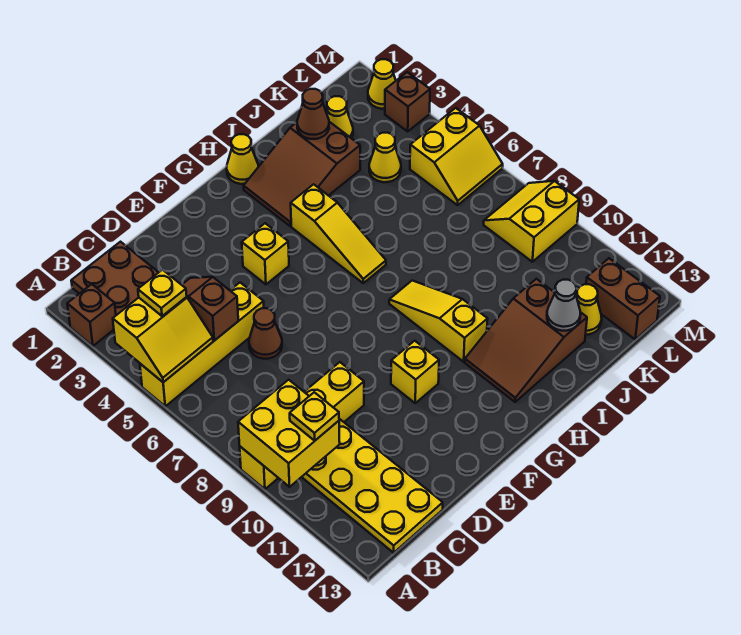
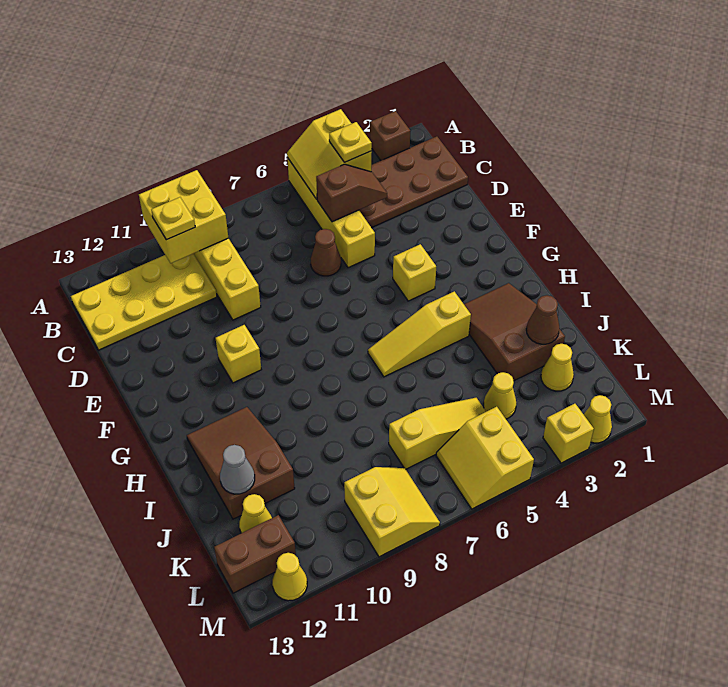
yellow cone H1 level 1 -> yellow cone M12 level 1
yellow slope H8:H10 level 1 top 10 -> yellow slope K5:K7 level 1 top 7
brown brick M3 level 1 -> yellow brick M3 level 1

